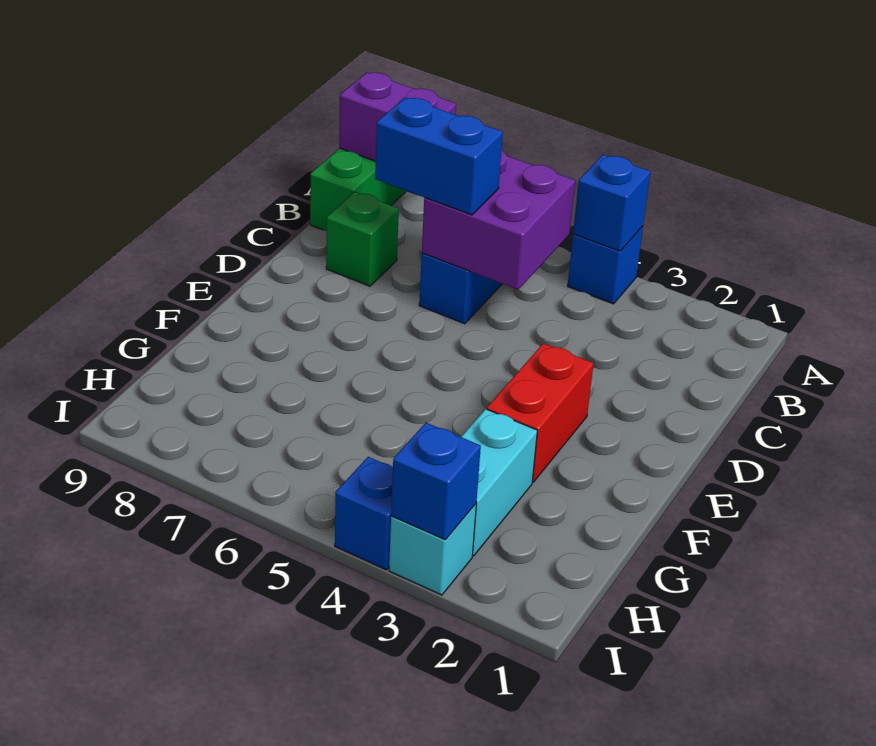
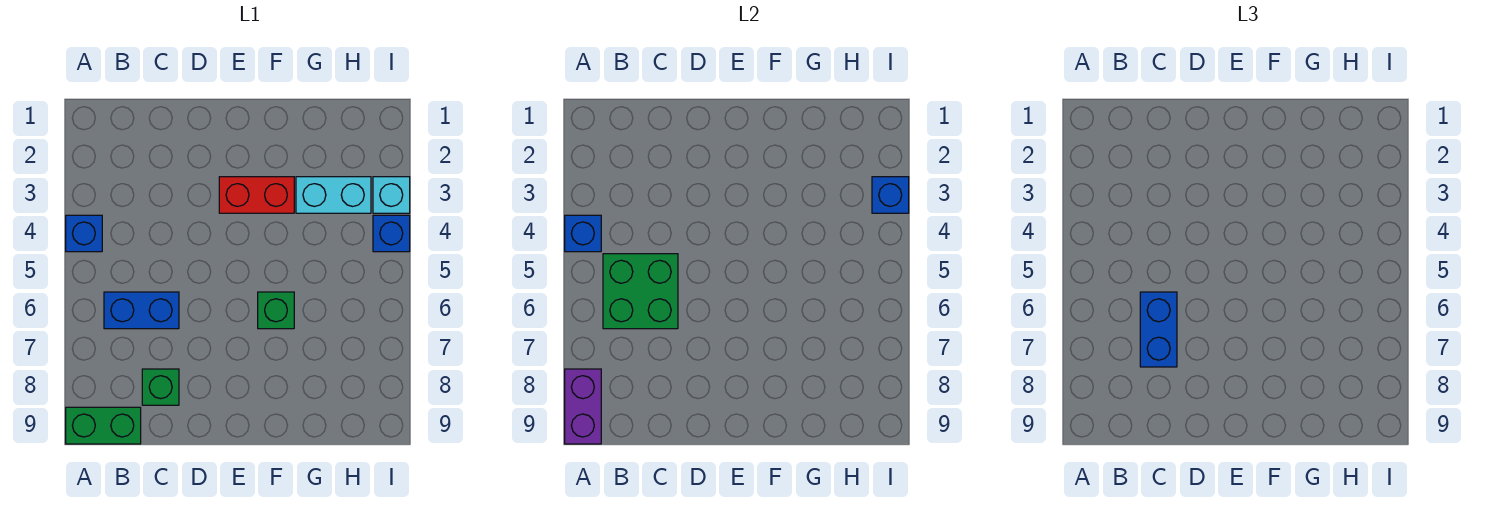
purple brick B5:C6 level 2 -> green brick B5:C6 level 2
none -> green brick F6 level 1

